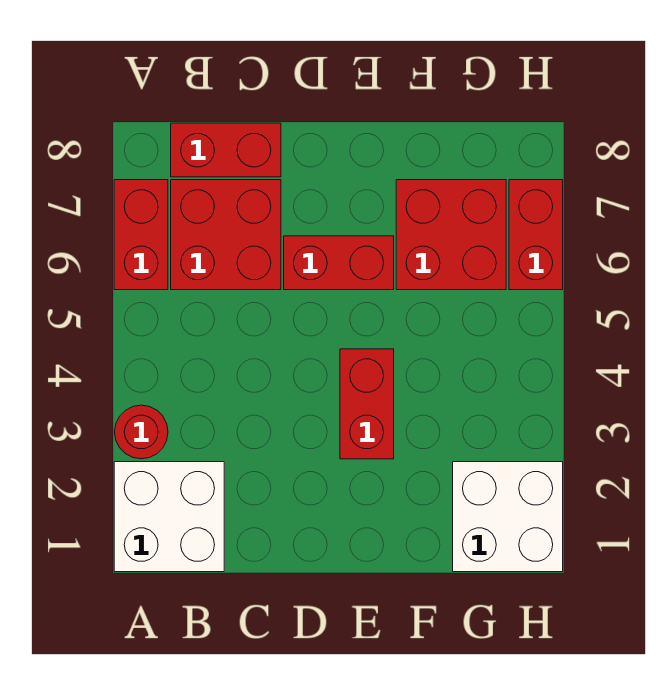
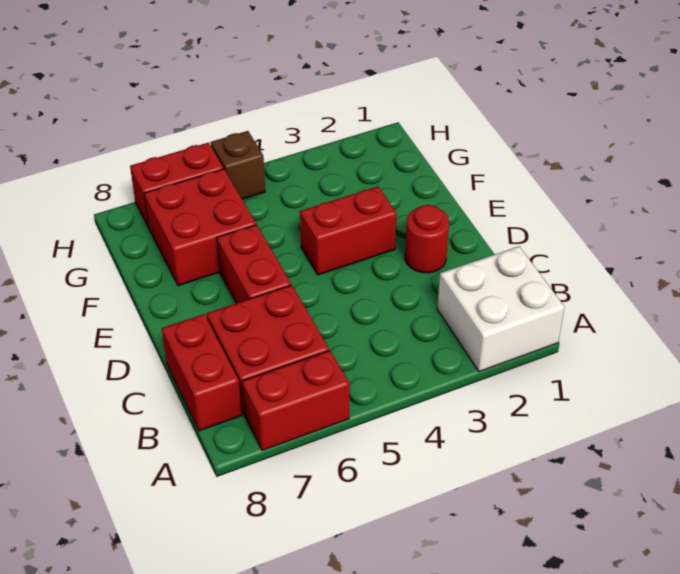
red round brick A3 level 1 -> red round brick D2 level 1
white brick G1:H2 level 1 -> none
none -> brown brick H5 level 1

